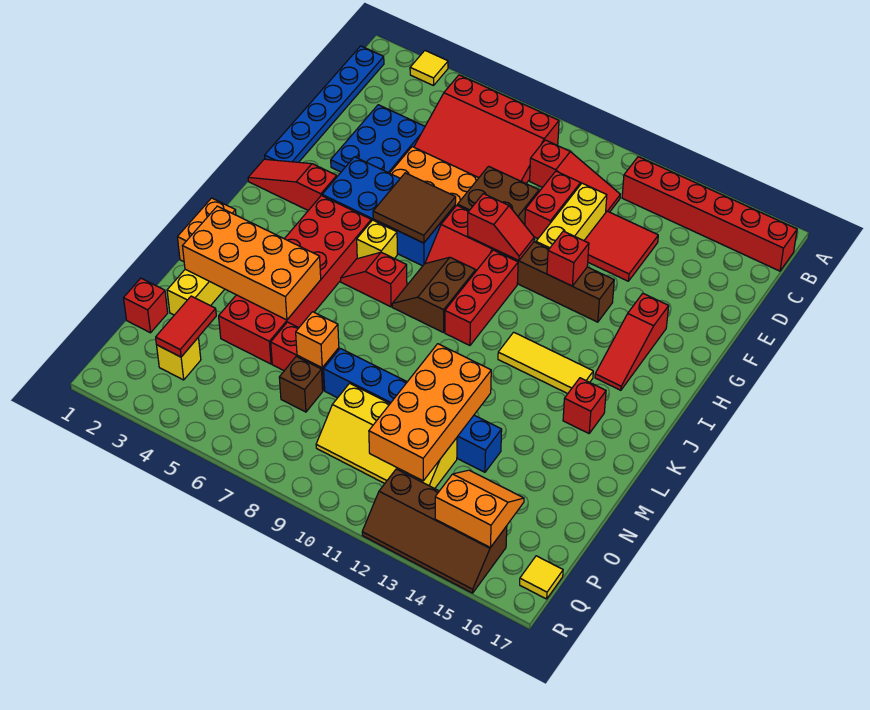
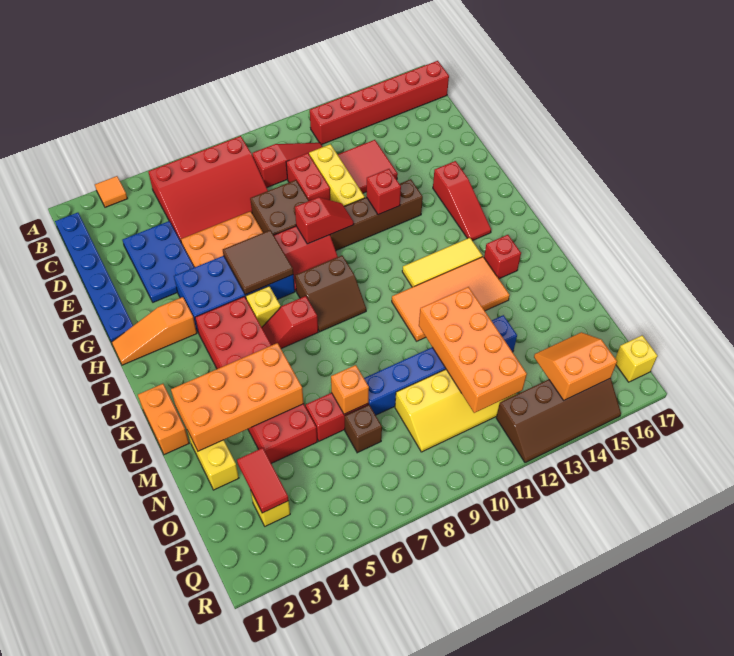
yellow tile A3 level 1 -> orange tile A3 level 1
red slope H1:H3 level 1 top 3 -> orange slope H1:H3 level 1 top 3
red brick H10:J10 level 1 -> none
brown slope I8:J9 level 1 top 9 -> brown slope I8:J9 level 1 top I
none -> orange tile K11:L14 level 1
red brick O1 level 1 -> none
yellow tile Q17 level 1 -> yellow brick Q17 level 1

